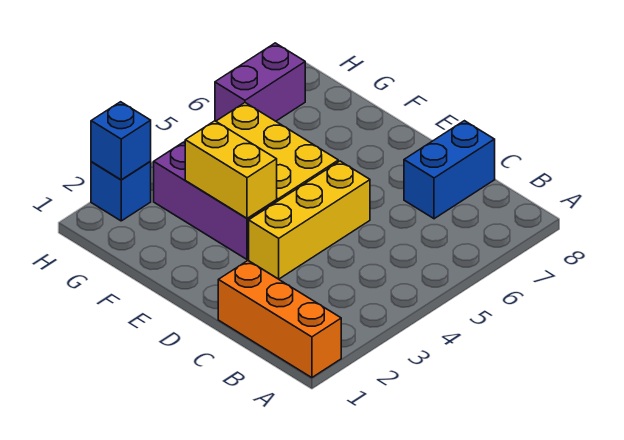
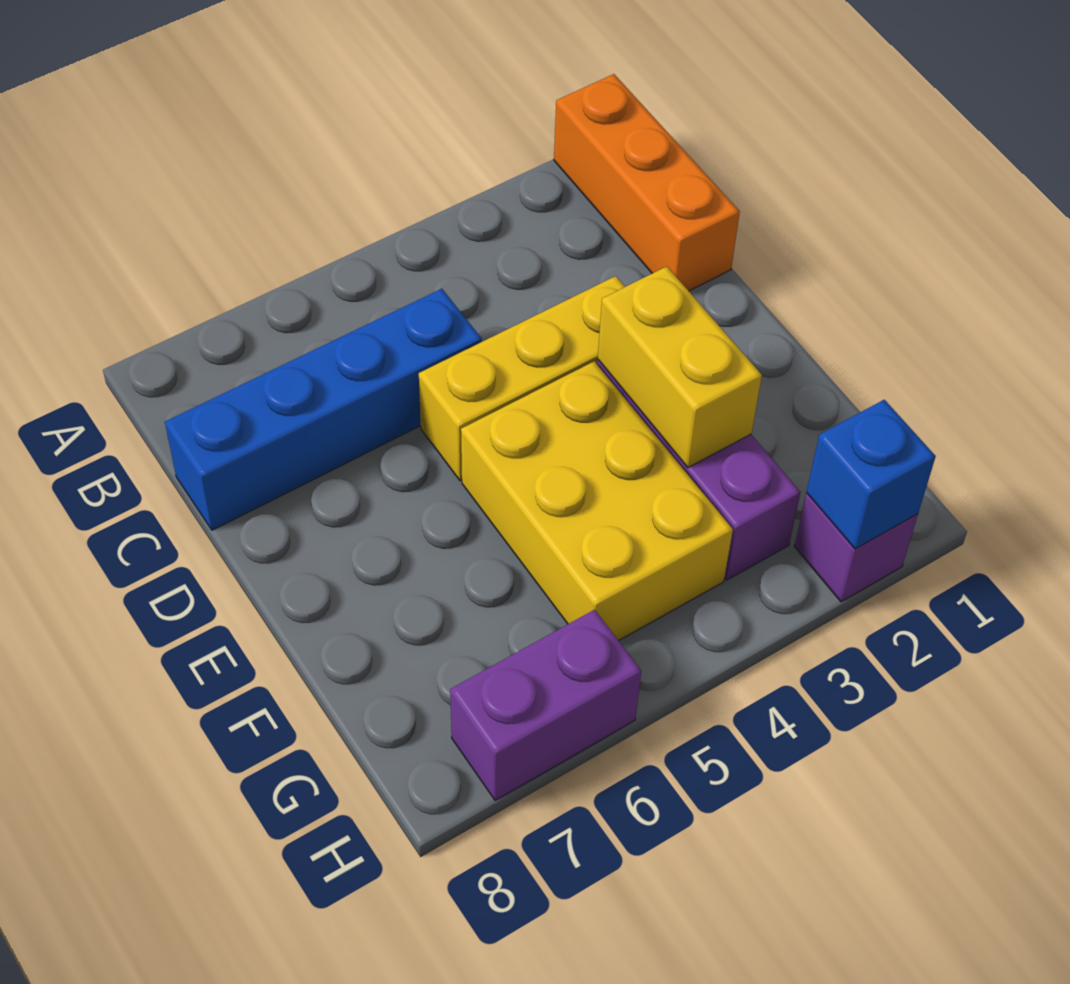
blue brick C7:C8 level 1 -> blue brick C5:C8 level 1
blue brick H2 level 1 -> purple brick H2 level 1

